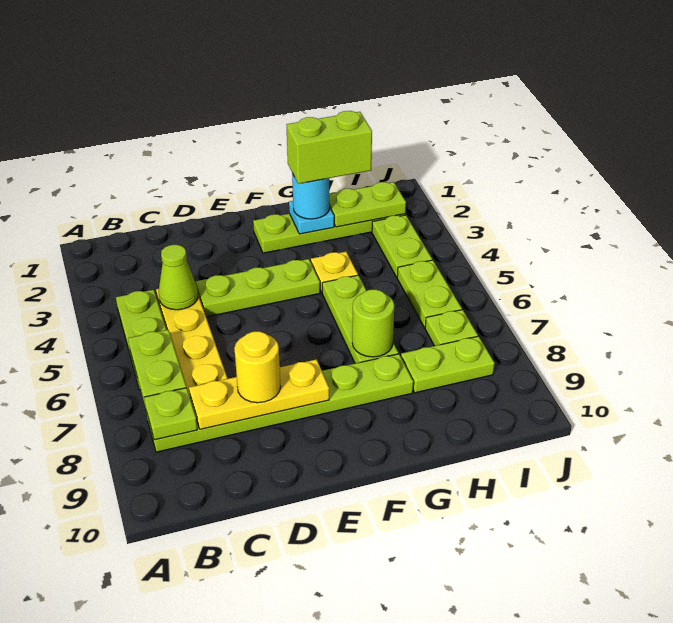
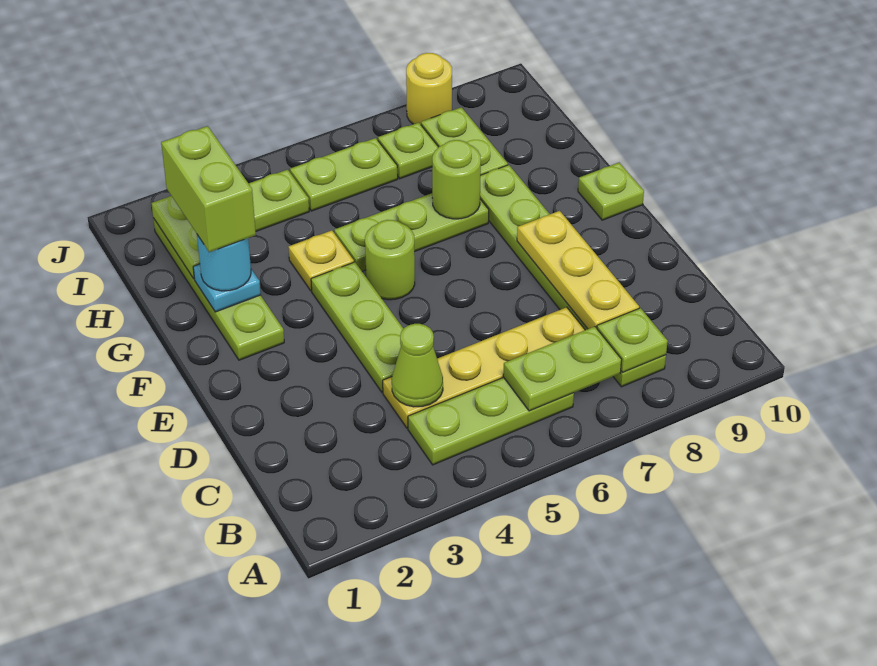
yellow round brick D8 level 3 -> yellow round brick J8 level 1
none -> lime round brick F5 level 1
none -> lime plate F10 level 1

